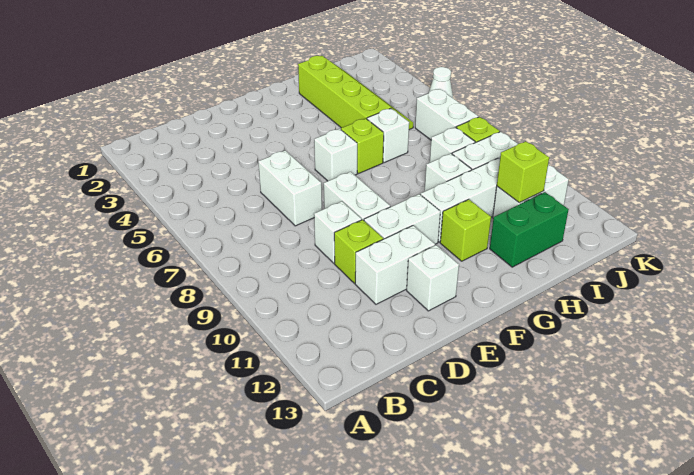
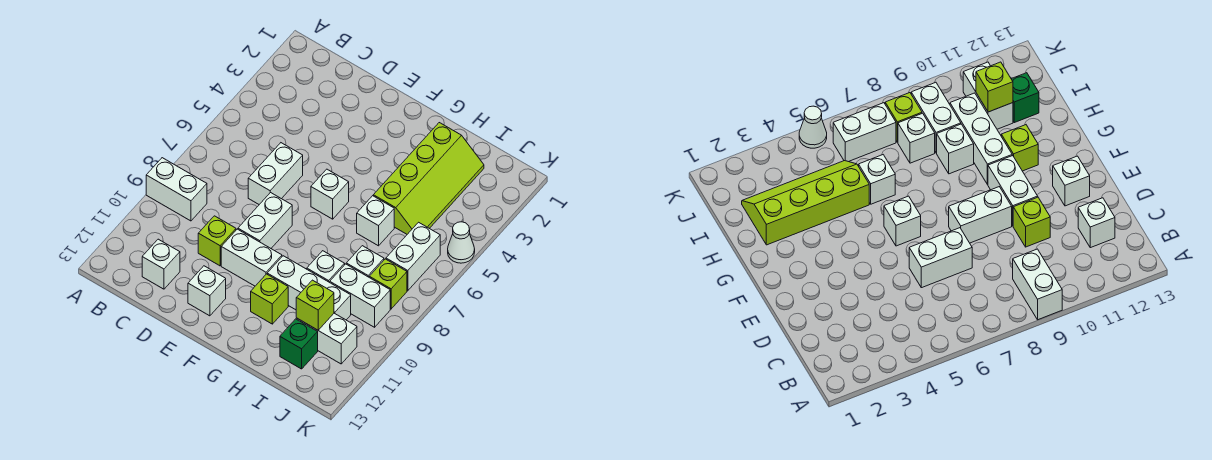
white brick D9 level 1 -> white brick C12 level 1
white brick D11:E11 level 1 -> white brick A9:B9 level 1
lime brick G6 level 1 -> none
green brick H12:I12 level 1 -> green brick I12 level 1

